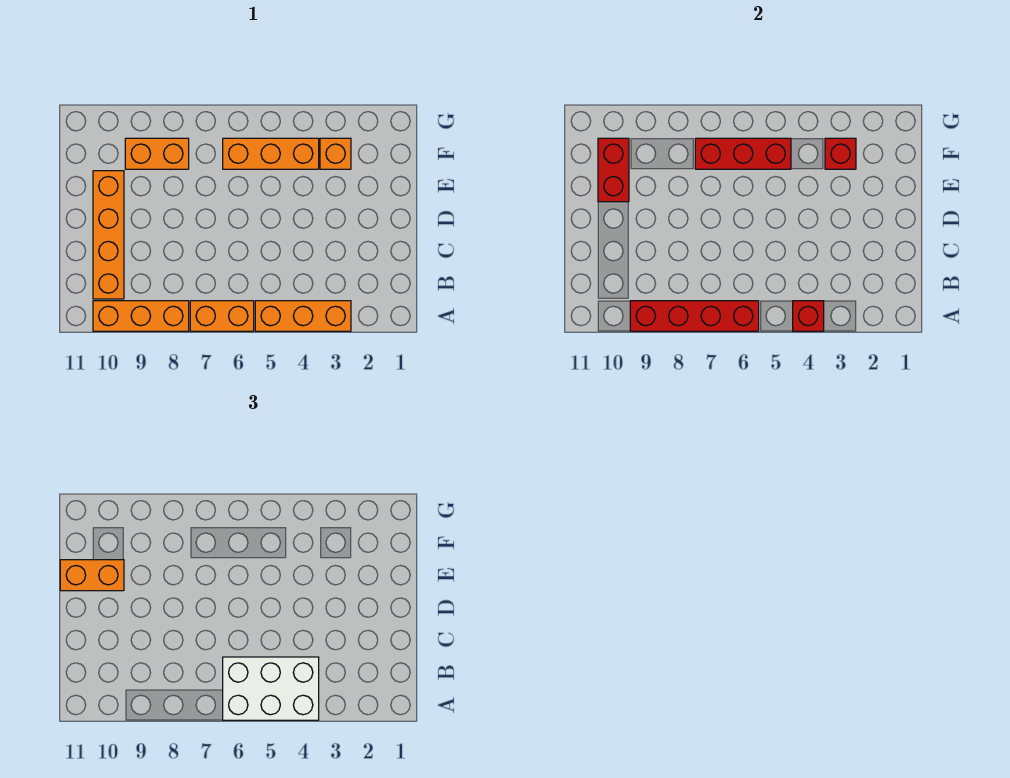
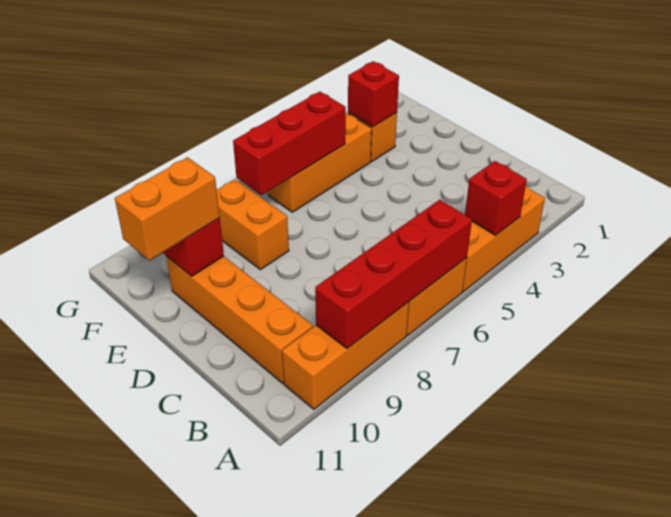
white brick A4:B6 level 3 -> none
orange brick F8:F9 level 1 -> orange brick E8:F8 level 1

